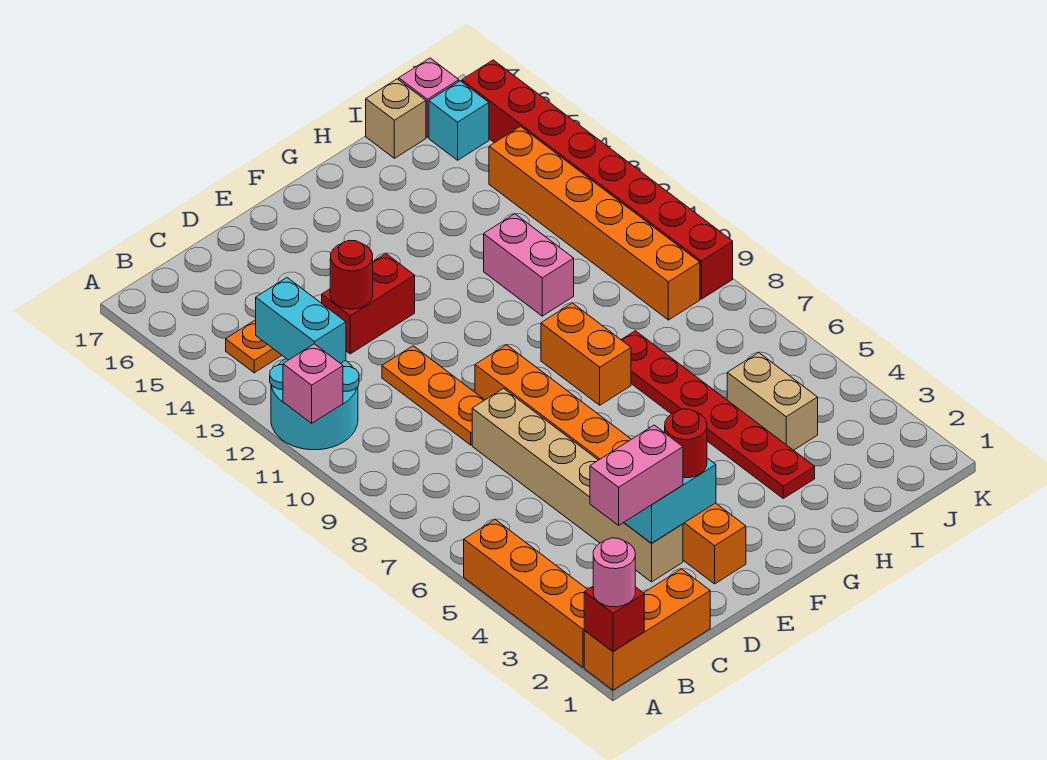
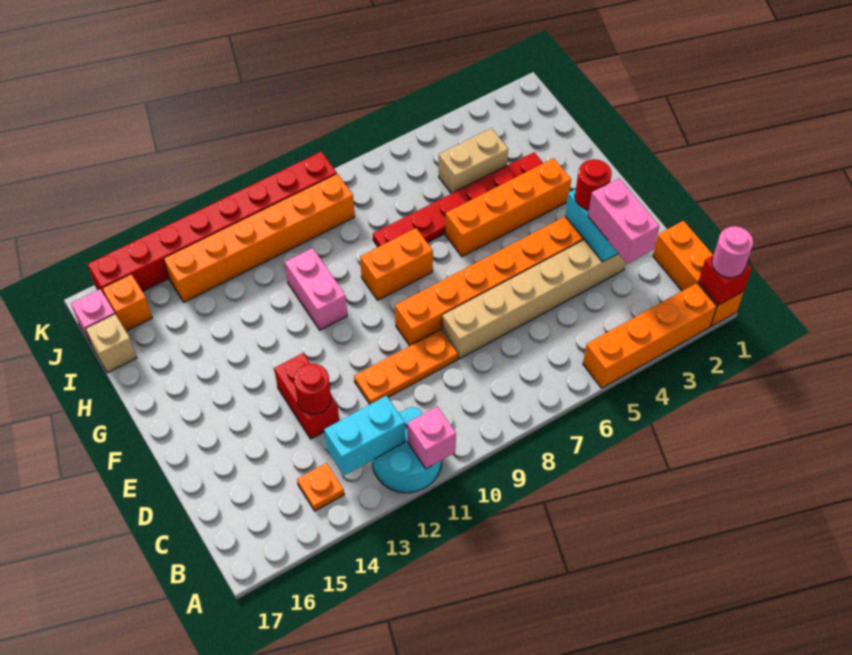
none -> orange brick G3:G6 level 1
pink brick H11:H12 level 1 -> pink brick G11:H11 level 1
cyan brick J16 level 1 -> orange brick J16 level 1

